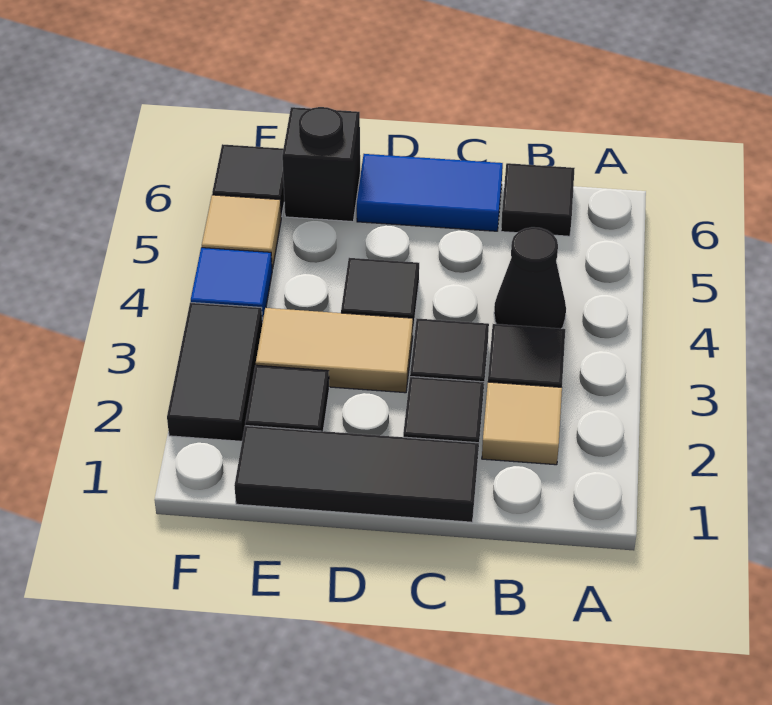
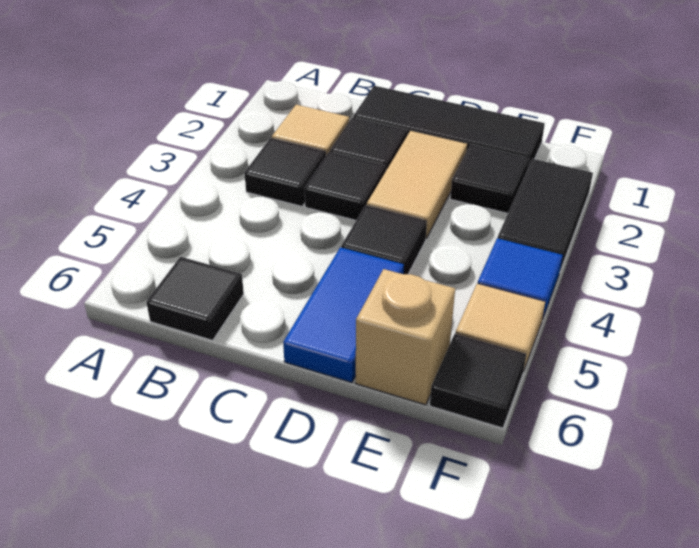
black cone B4 level 1 -> none
blue tile C6:D6 level 1 -> blue tile D5:D6 level 1
tan tile D3:E3 level 1 -> tan tile D2:D3 level 1
black brick E6 level 1 -> tan brick E6 level 1

